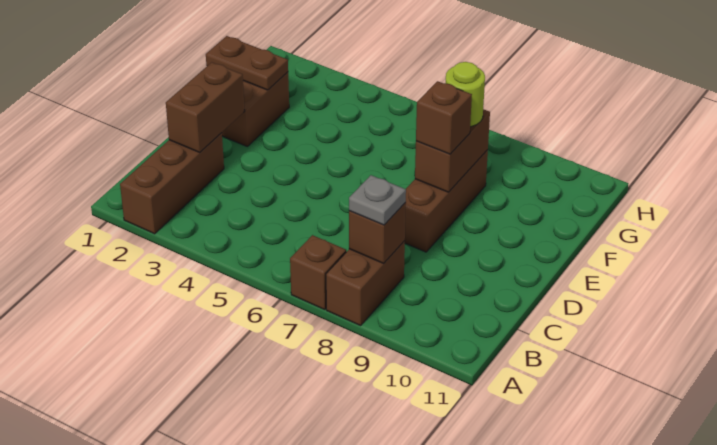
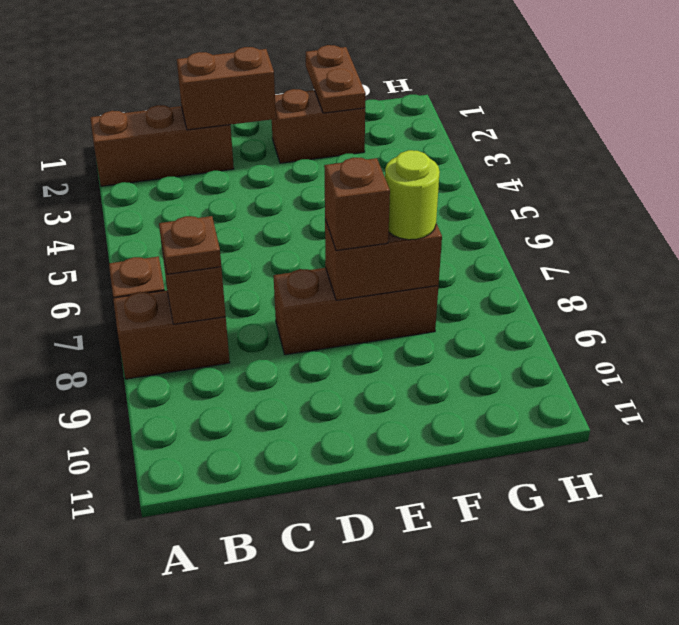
grey plate B8 level 3 -> brown plate B8 level 3

